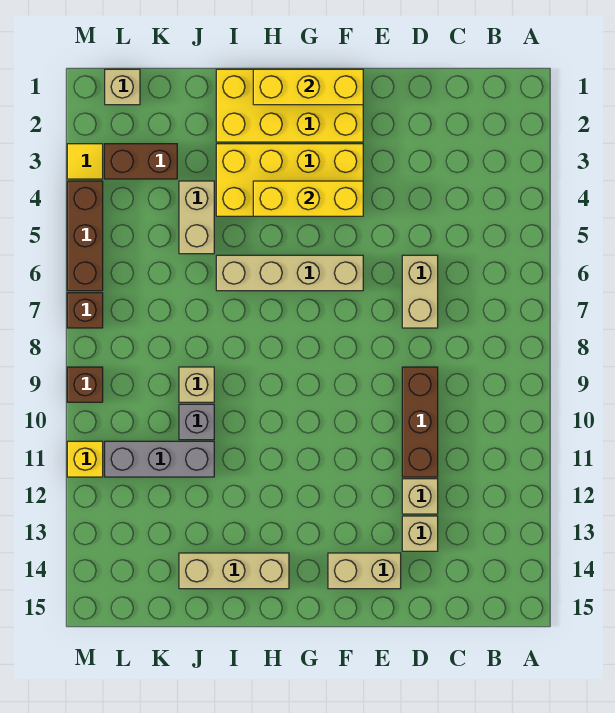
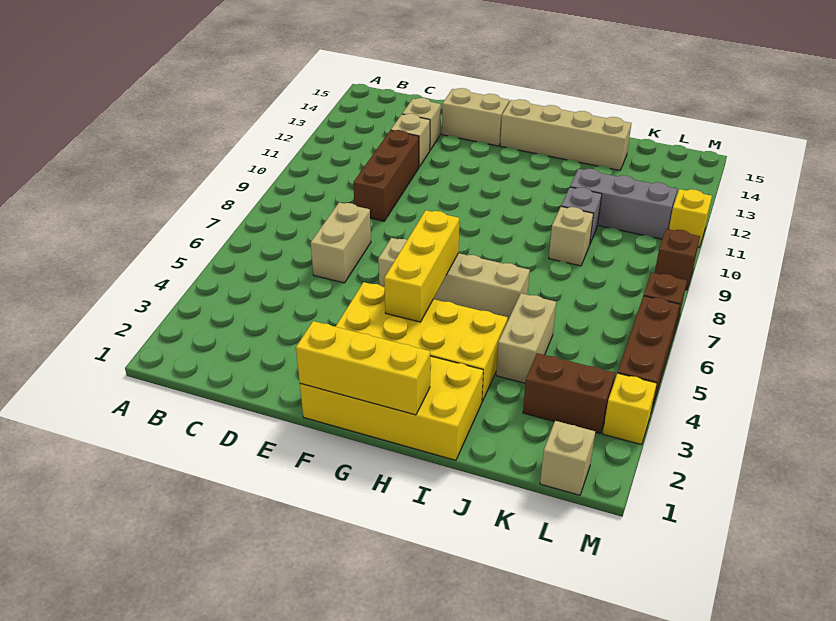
yellow brick F4:H4 level 2 -> yellow brick G4:G6 level 2
tan brick H14:J14 level 1 -> tan brick G14:J14 level 1
yellow tile M3 level 1 -> yellow brick M3 level 1

